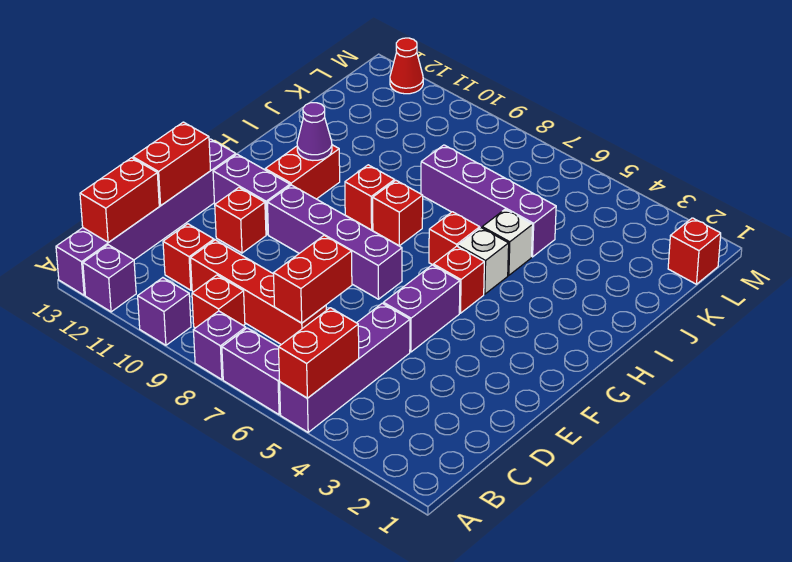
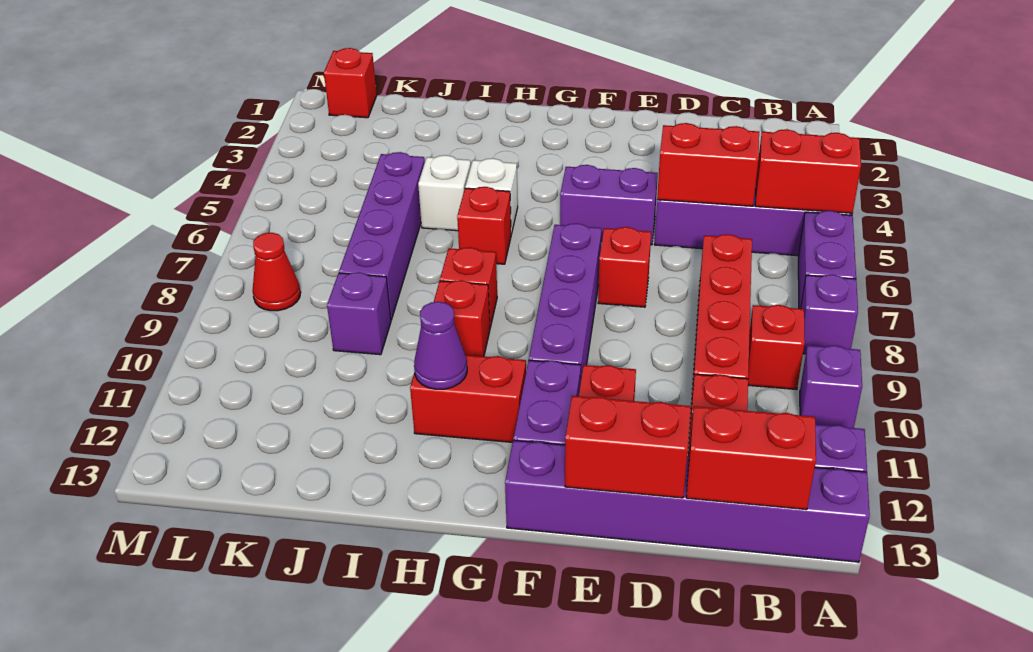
red brick C7:D7 level 2 -> red brick C5:D5 level 2
red brick G5 level 1 -> red brick E7 level 1
none -> purple brick J9 level 1
red cone M12 level 1 -> red cone L8 level 1

